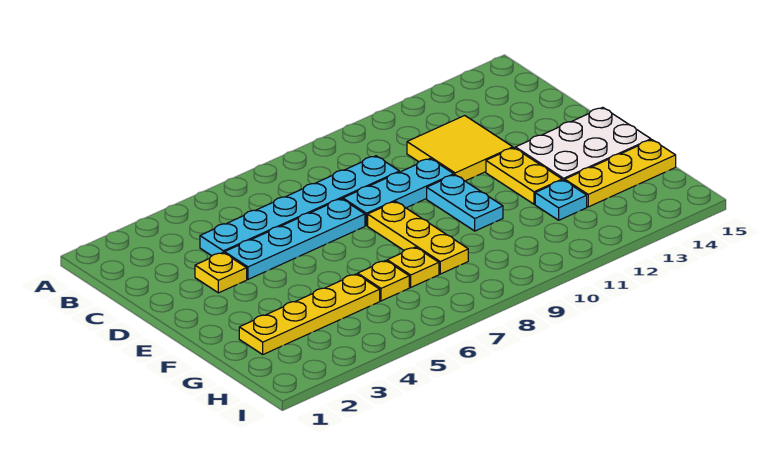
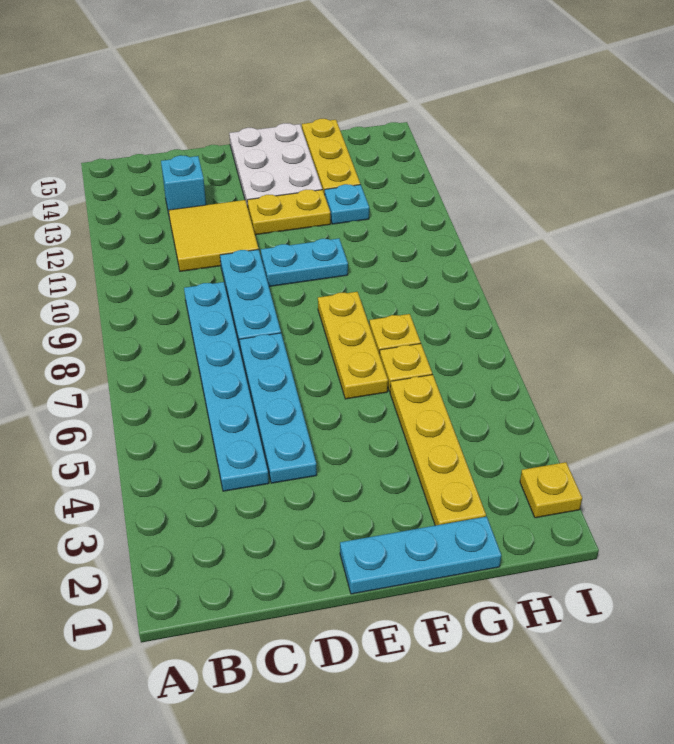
none -> cyan brick C13 level 1
yellow plate D3 level 1 -> yellow plate I2 level 1
none -> cyan plate E1:G1 level 1
yellow plate E8:G8 level 1 -> yellow plate F6:F8 level 1

